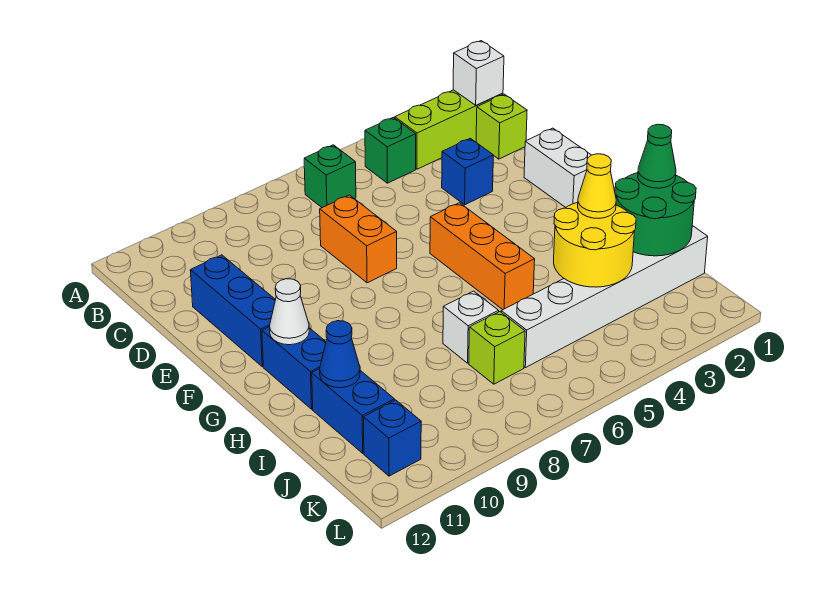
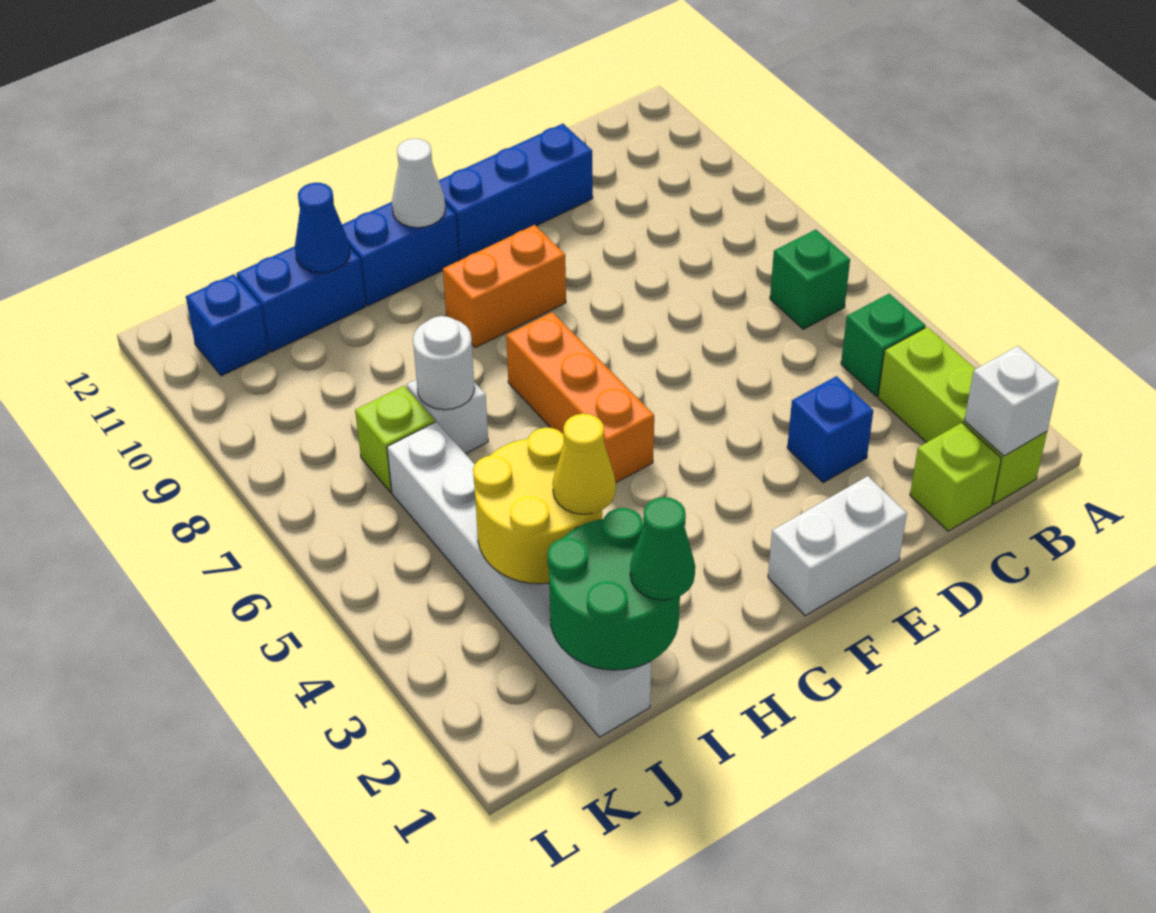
orange brick D7:E7 level 1 -> orange brick F9:G9 level 1
orange brick F5:H5 level 1 -> orange brick G5:G7 level 1
none -> white round brick I7 level 2

